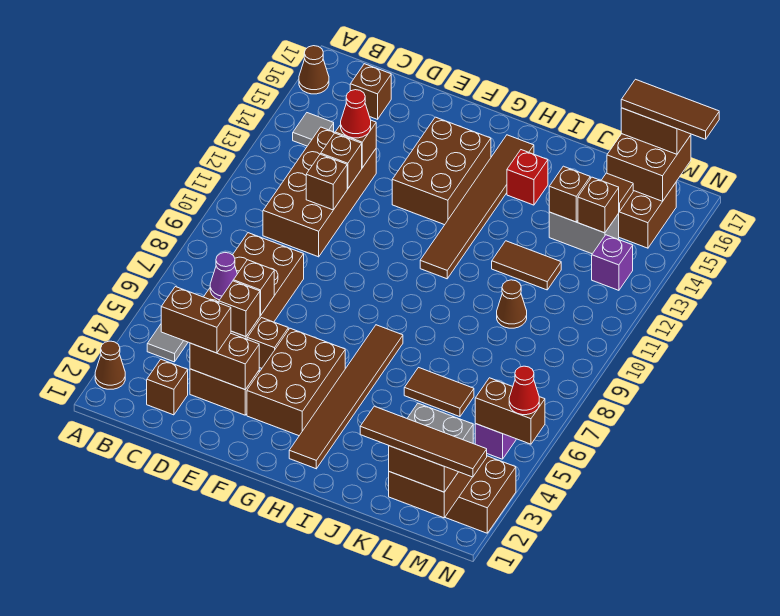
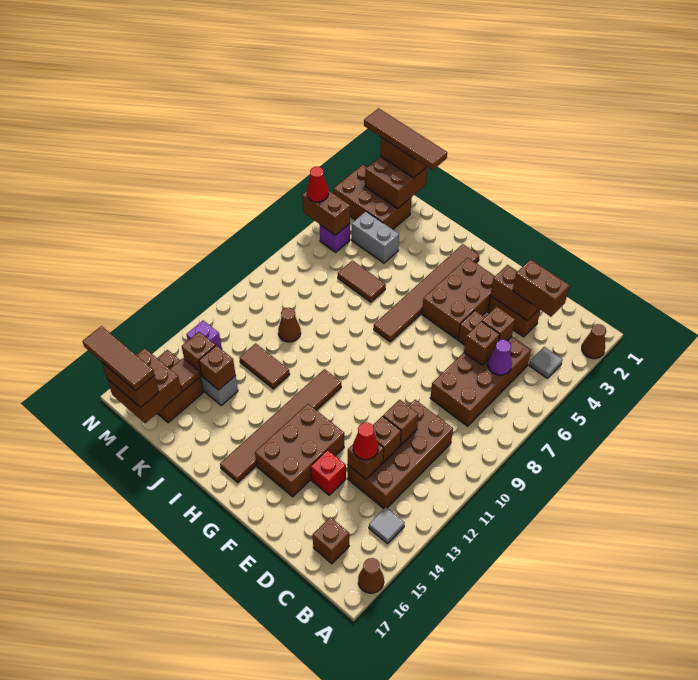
brown brick C2 level 1 -> none
red brick I15 level 1 -> red brick E14 level 1

